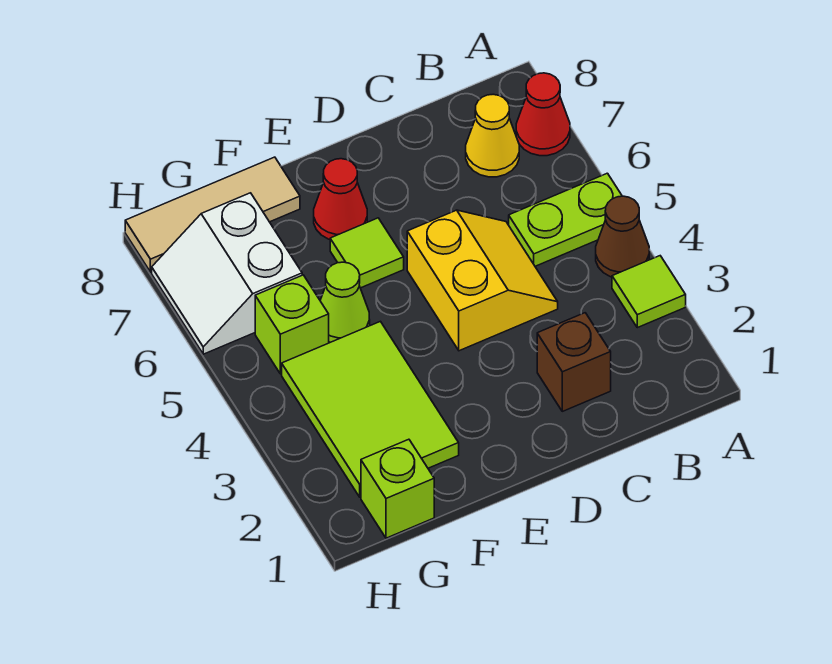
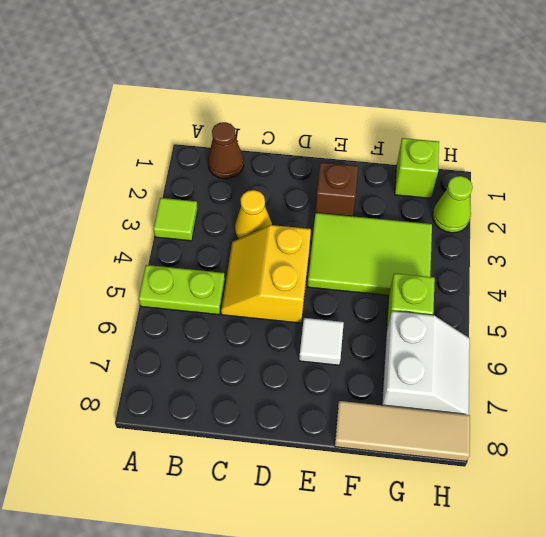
brown cone A4 level 1 -> brown cone B1 level 1
red cone A7 level 1 -> none
yellow cone B7 level 1 -> yellow cone C3 level 1
brown brick C2 level 1 -> brown brick E2 level 1
lime tile E6 level 1 -> white tile E6 level 1
red cone E7 level 1 -> none
lime tile F2:G4 level 1 -> lime tile E3:G4 level 1
lime cone F5 level 1 -> lime cone H2 level 1

